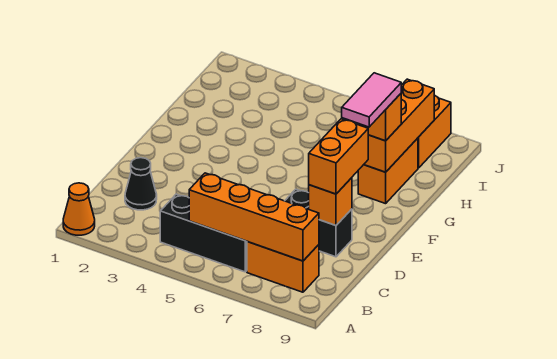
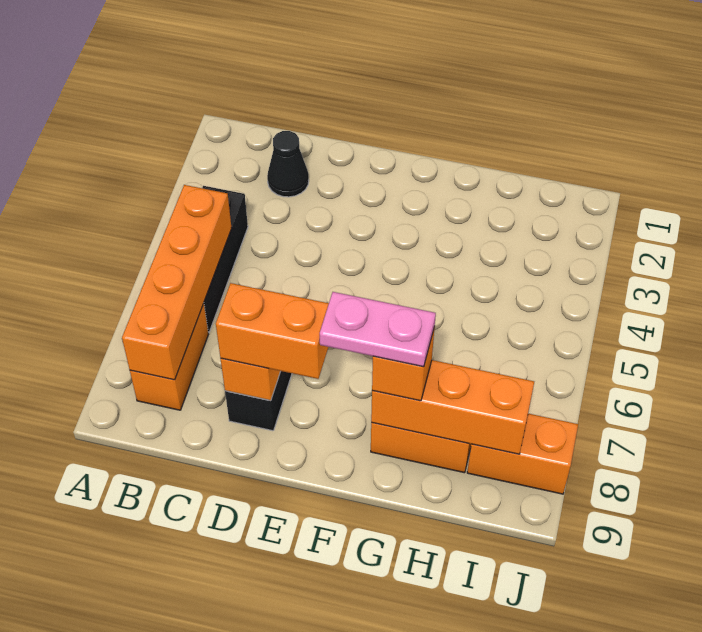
orange cone A1 level 1 -> none
pink tile F8:G8 level 4 -> pink plate F8:G8 level 4

